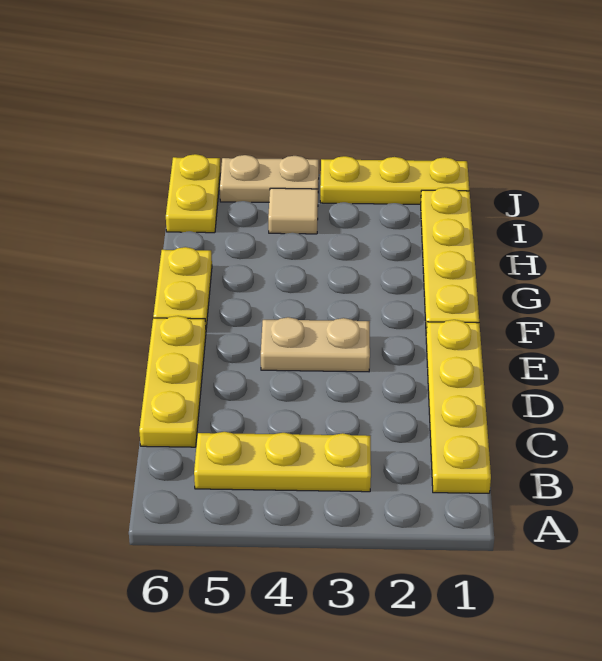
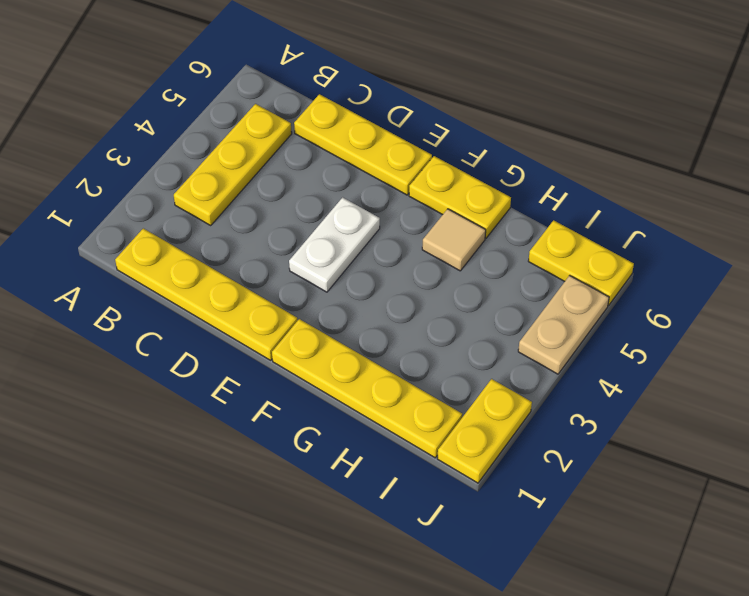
tan plate E3:E4 level 1 -> white plate E3:E4 level 1
tan tile I4 level 1 -> tan tile G5 level 1
yellow plate J1:J3 level 1 -> yellow plate J1:J2 level 1

